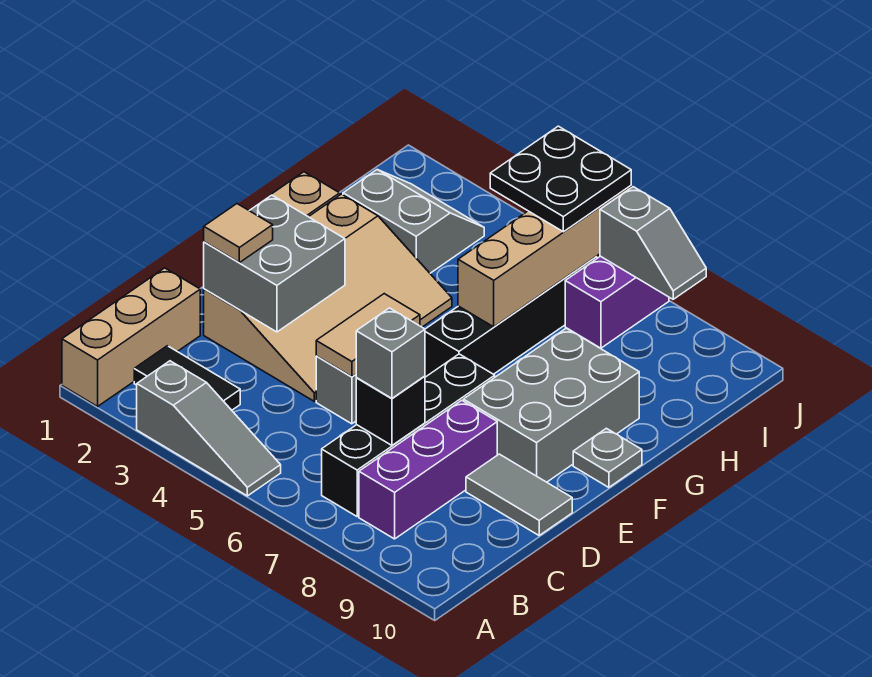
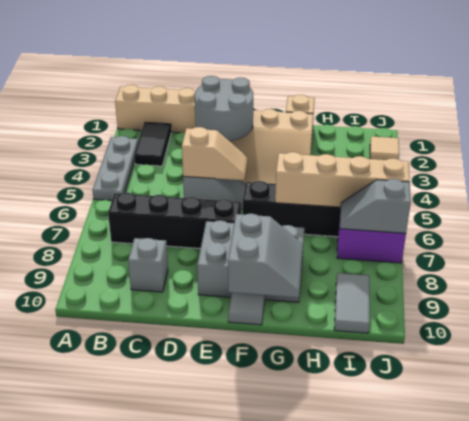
grey slope A3:A5 level 1 top 3 -> grey plate A3:A5 level 1
purple brick B8:D8 level 1 -> none
black brick C7 level 2 -> none
grey brick C7 level 3 -> grey brick C9 level 1
grey brick D2:E3 level 2 -> grey round brick D2:E3 level 2
tan tile D2 level 3 -> tan tile J2 level 1
tan tile D5:E5 level 2 -> tan slope D5:E5 level 2 top D
grey tile D9:D10 level 1 -> grey tile I9:I10 level 1
grey plate F10 level 1 -> grey tile F10 level 1
grey slope H2:I3 level 1 top H -> grey slope F9:G10 level 2 top F
black plate I5:J6 level 3 -> none
grey slope J7:J8 level 2 top 7 -> grey slope I7:J7 level 2 top J

